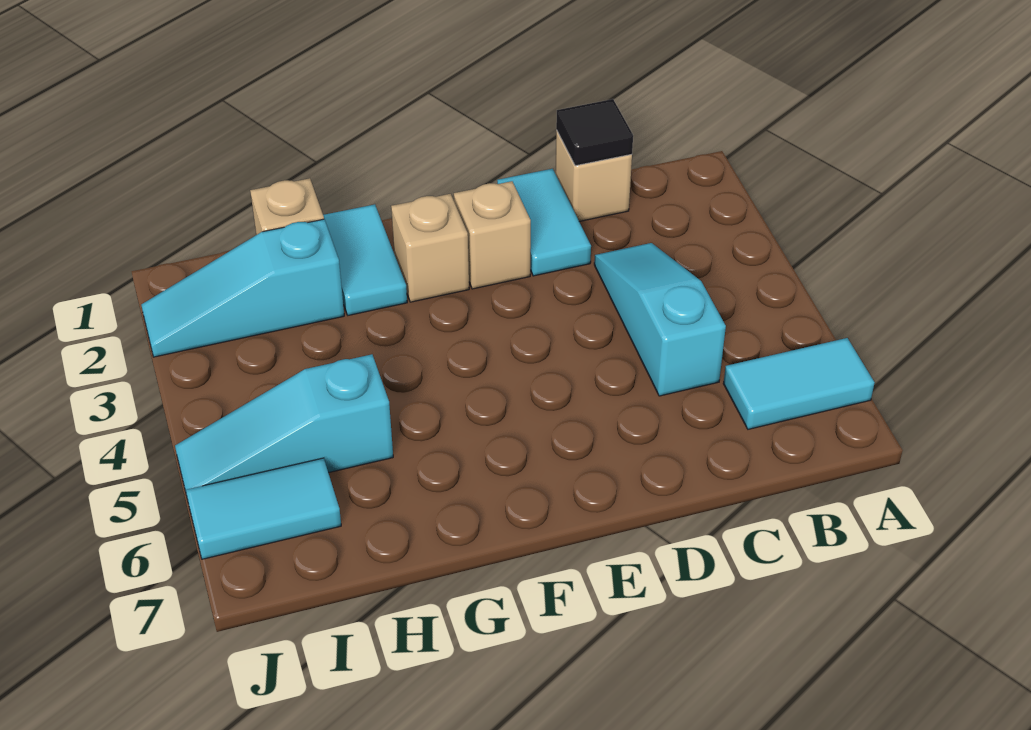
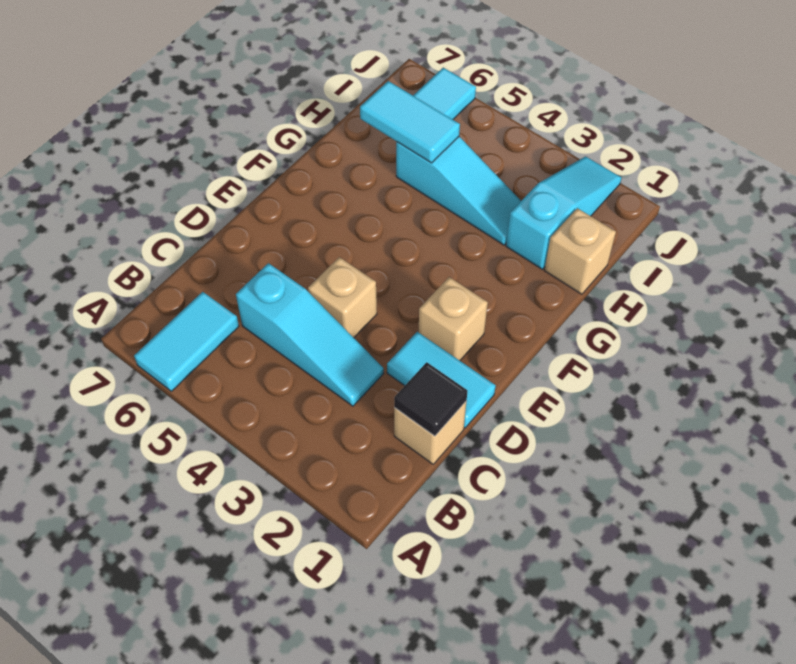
tan brick F2 level 1 -> tan brick D4 level 1
cyan tile G1:G2 level 1 -> cyan tile H5:H6 level 2
cyan slope H5:J5 level 1 top H -> cyan slope H3:H5 level 1 top 5

